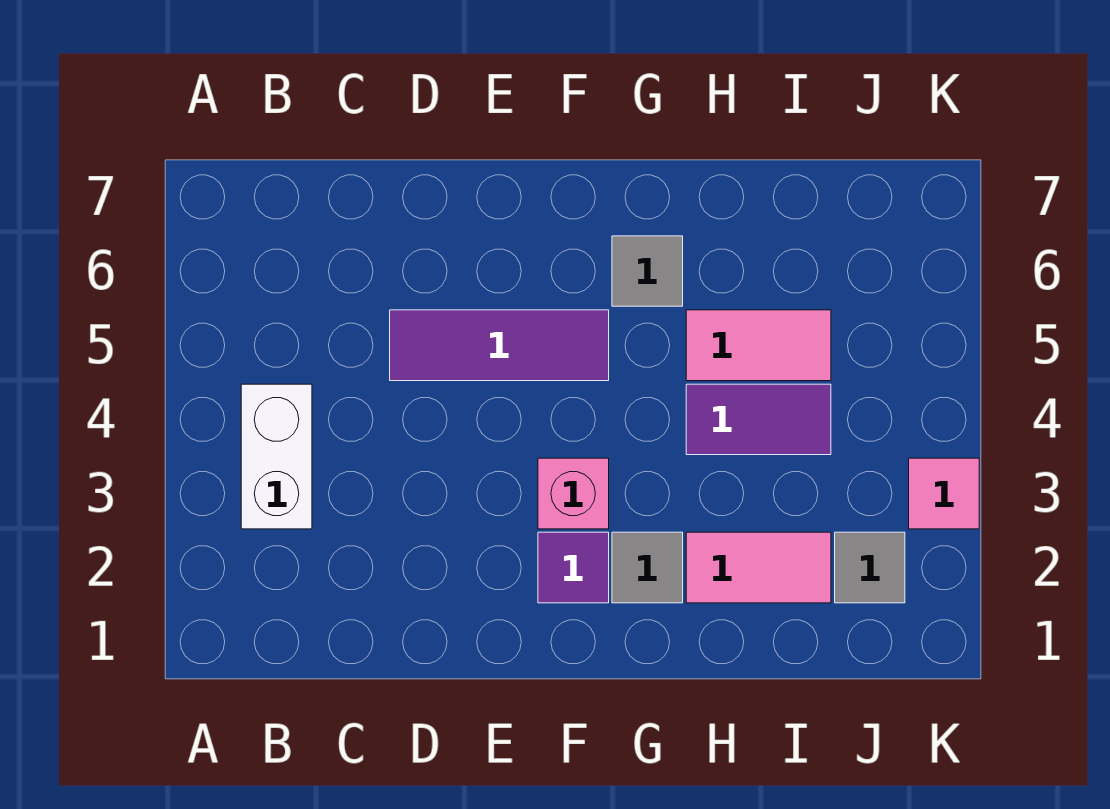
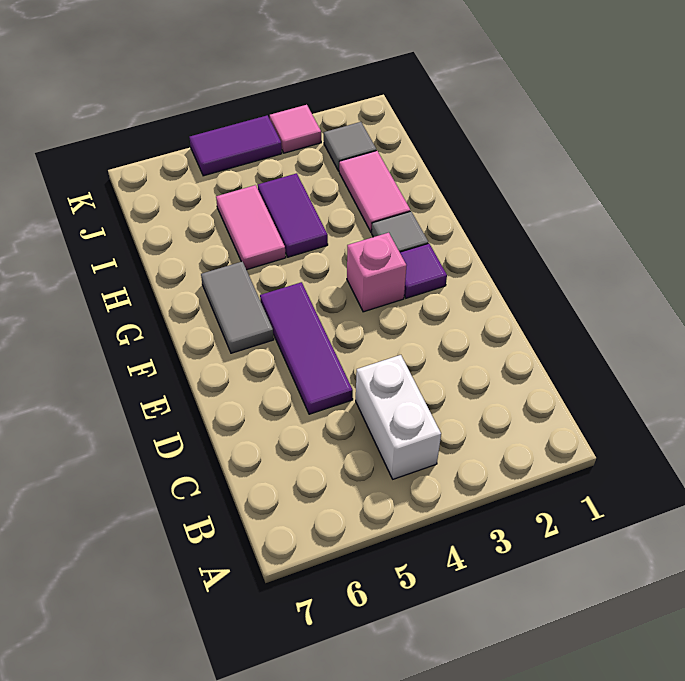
white brick B3:B4 level 1 -> white brick B4:C4 level 1
grey tile G6 level 1 -> grey tile F6:G6 level 1
none -> purple tile K4:K5 level 1

